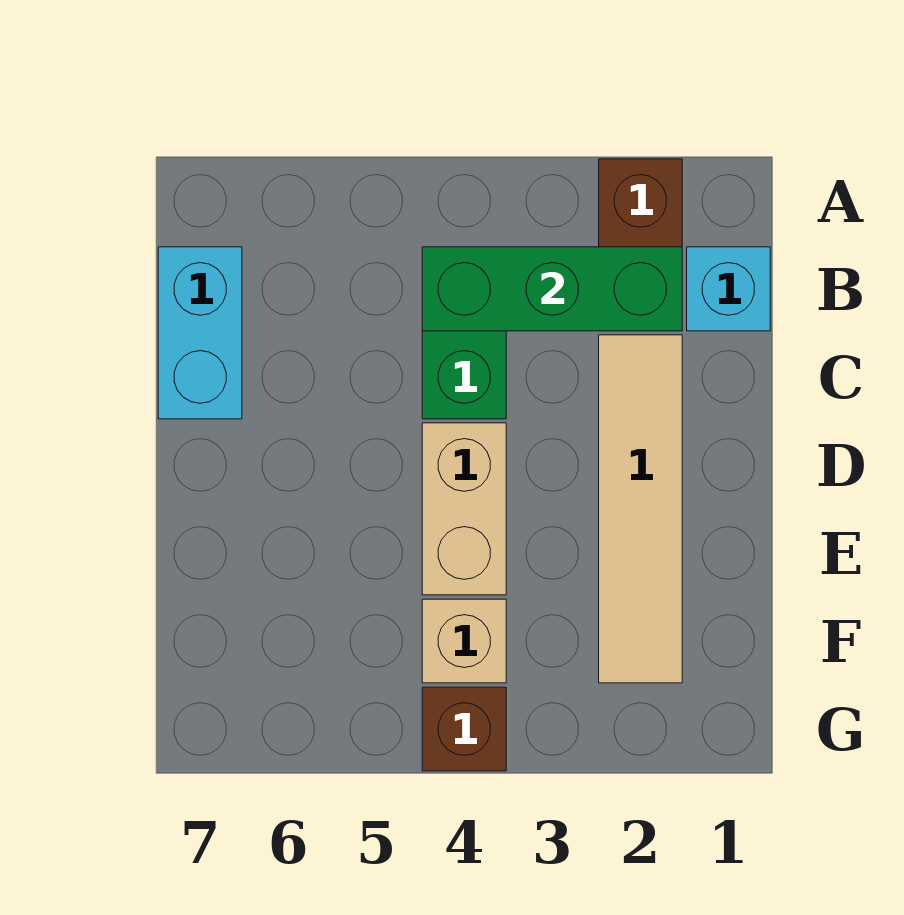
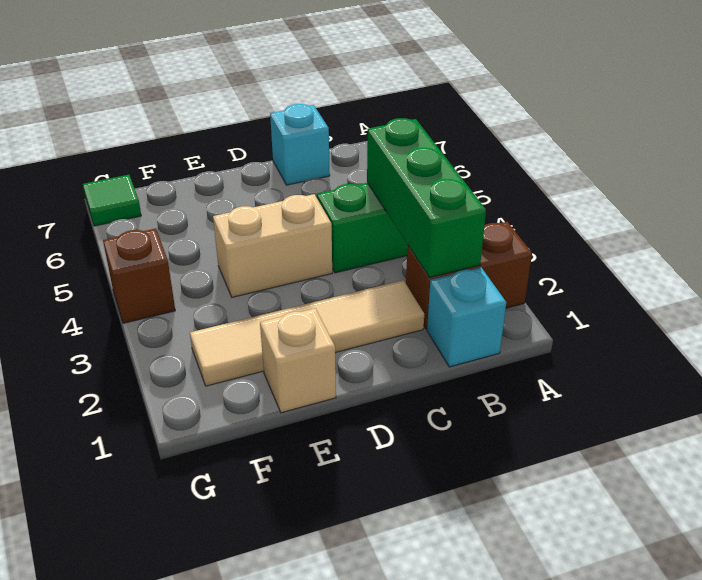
cyan brick B7:C7 level 1 -> cyan brick C7 level 1
tan brick F4 level 1 -> tan brick E1 level 1
none -> green tile G7 level 1

